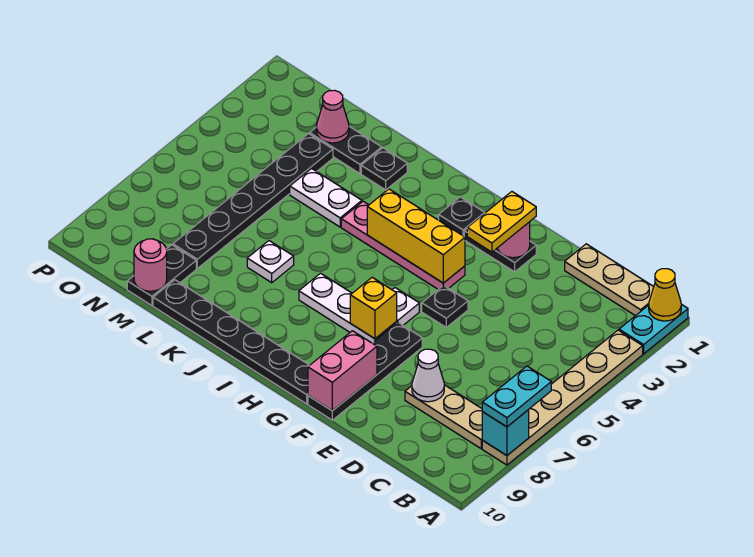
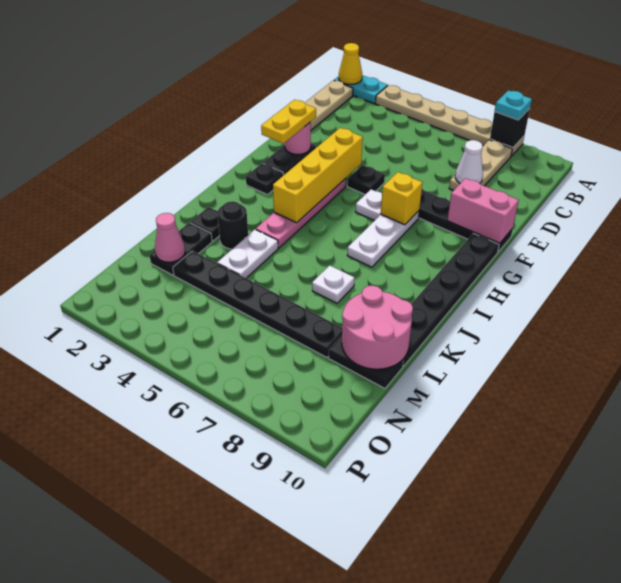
cyan plate A7:A8 level 3 -> cyan plate A8 level 3
cyan brick A8 level 2 -> black brick A8 level 2
yellow plate F2:F3 level 3 -> yellow plate F2:G2 level 3
yellow brick G4:I4 level 2 -> yellow brick F4:I4 level 2
none -> black round brick K3 level 1
pink round brick M10 level 2 -> pink round brick L9:M10 level 2

